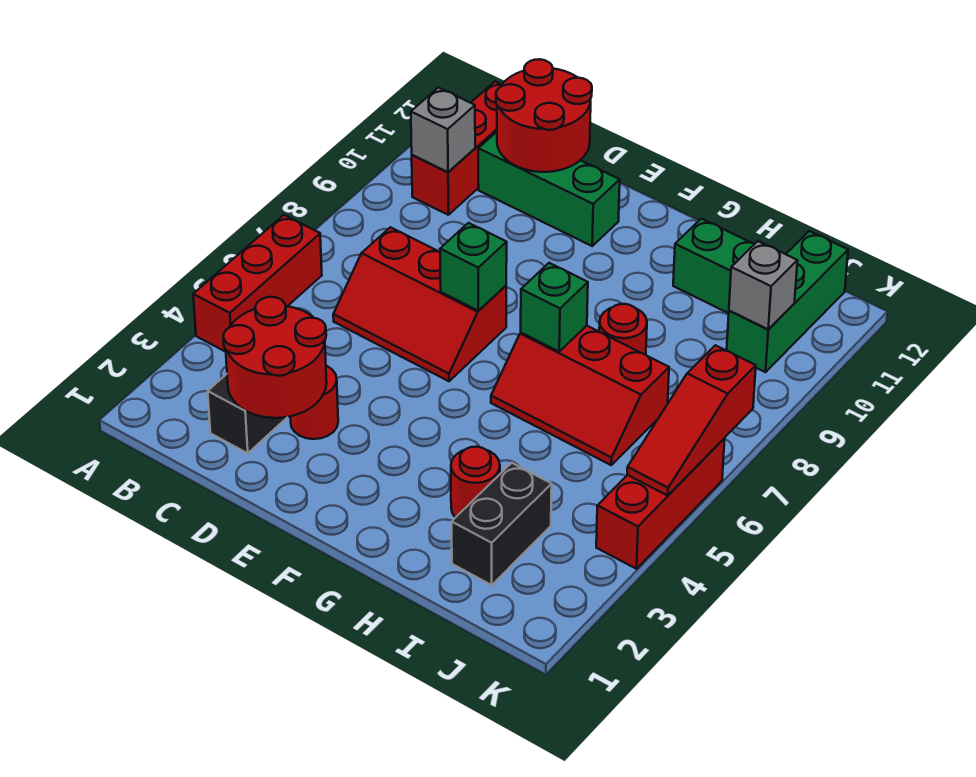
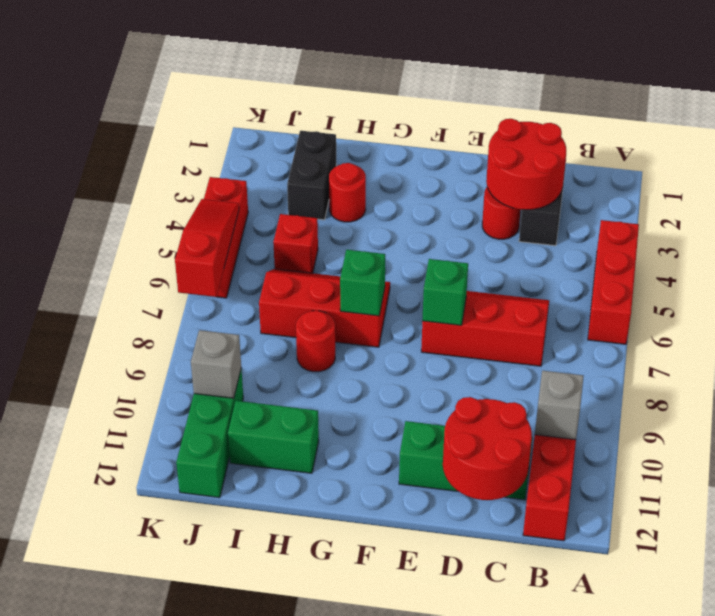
none -> red brick I5 level 1

